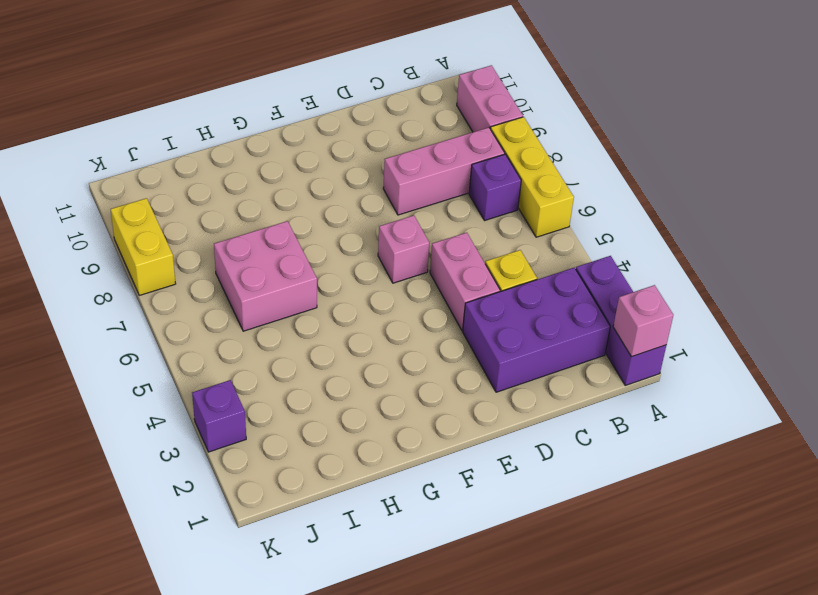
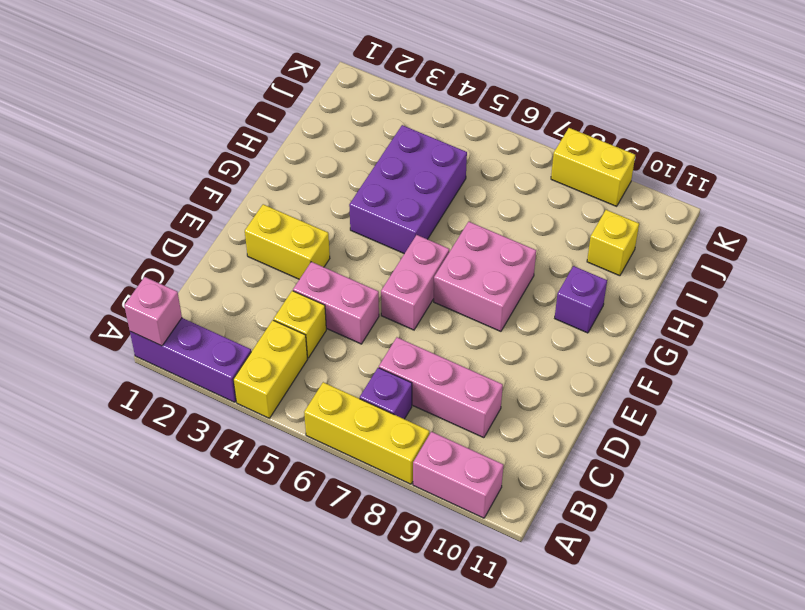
none -> yellow brick A4:B4 level 1
purple brick B2:D3 level 1 -> purple brick G4:I5 level 1
pink brick B8:D8 level 1 -> pink brick C7:C9 level 1
none -> yellow brick E2:E3 level 1
pink brick E6 level 1 -> pink brick E6:F6 level 1
pink brick H6:I7 level 1 -> pink brick F7:G8 level 1
none -> yellow brick I10 level 1
purple brick K3 level 1 -> purple brick G10 level 1

